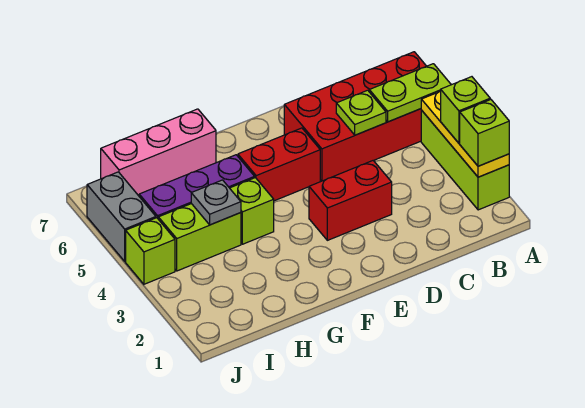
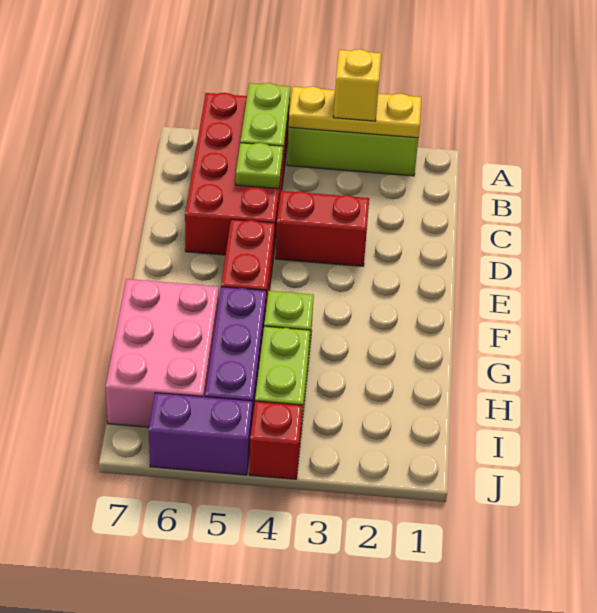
lime brick A2 level 3 -> none
lime brick A3 level 3 -> yellow brick A3 level 3
red brick D3:E3 level 1 -> red brick D3:D4 level 1
pink brick G7:I7 level 1 -> pink brick G6:I7 level 1
grey plate H4 level 2 -> none
lime brick J4 level 1 -> red brick J4 level 1
grey brick J5:J6 level 1 -> purple brick J5:J6 level 1

